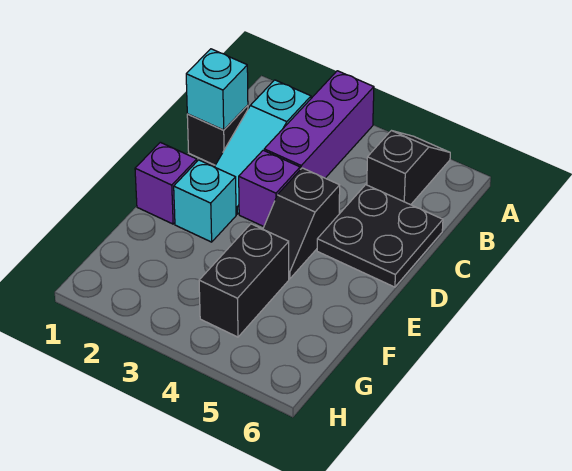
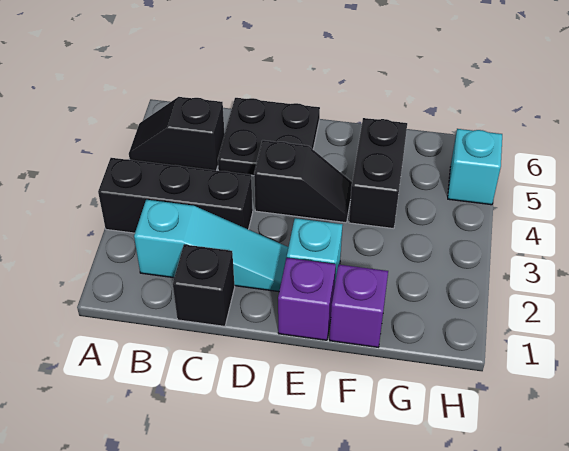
purple brick A3:C3 level 1 -> black brick A3:C3 level 1
cyan brick C1 level 2 -> cyan brick H5 level 1
purple brick D3 level 1 -> purple brick F1 level 1
black brick F4:G4 level 1 -> black brick F4:F5 level 1

